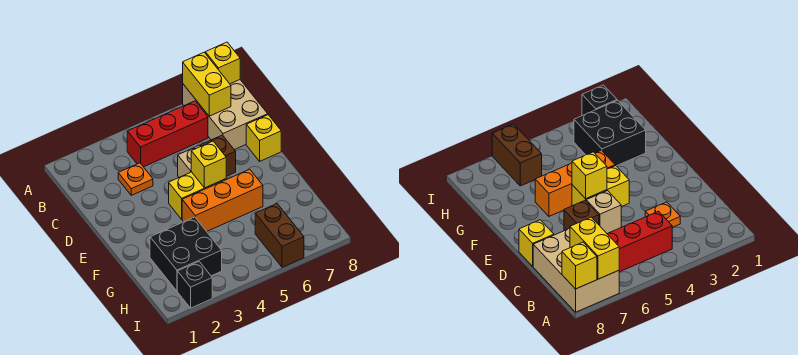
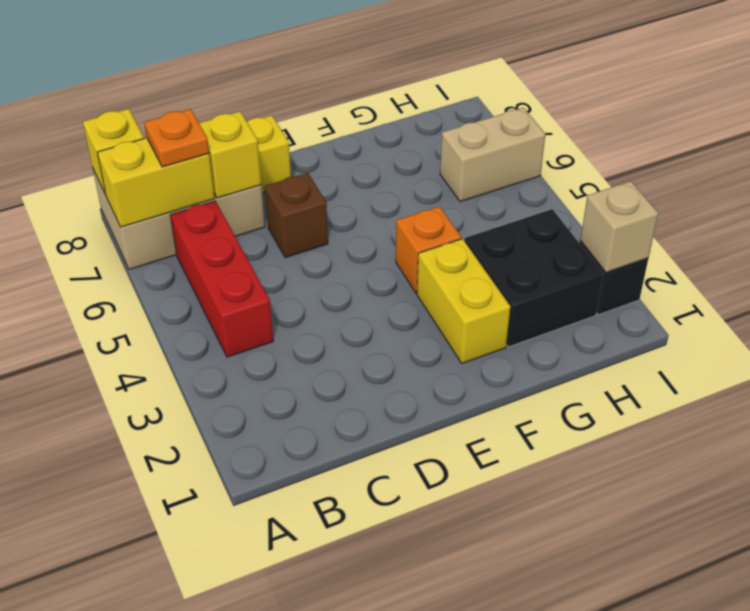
orange plate C3 level 1 -> orange plate B7 level 3
tan brick D5 level 1 -> tan brick I2 level 2
yellow brick E4:E5 level 1 -> yellow brick F2:F3 level 1
yellow brick E5 level 2 -> yellow brick C7 level 2
orange brick F4:F6 level 1 -> orange brick F4 level 1
brown brick H6:I6 level 1 -> tan brick H6:I6 level 1

